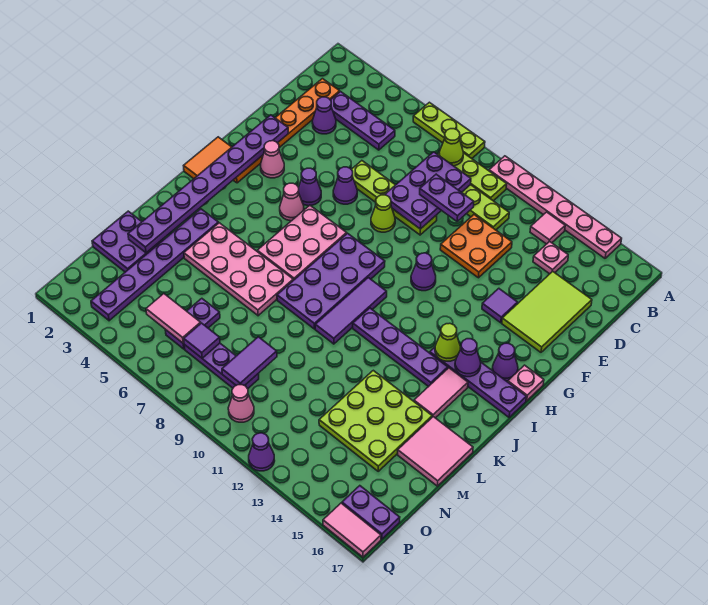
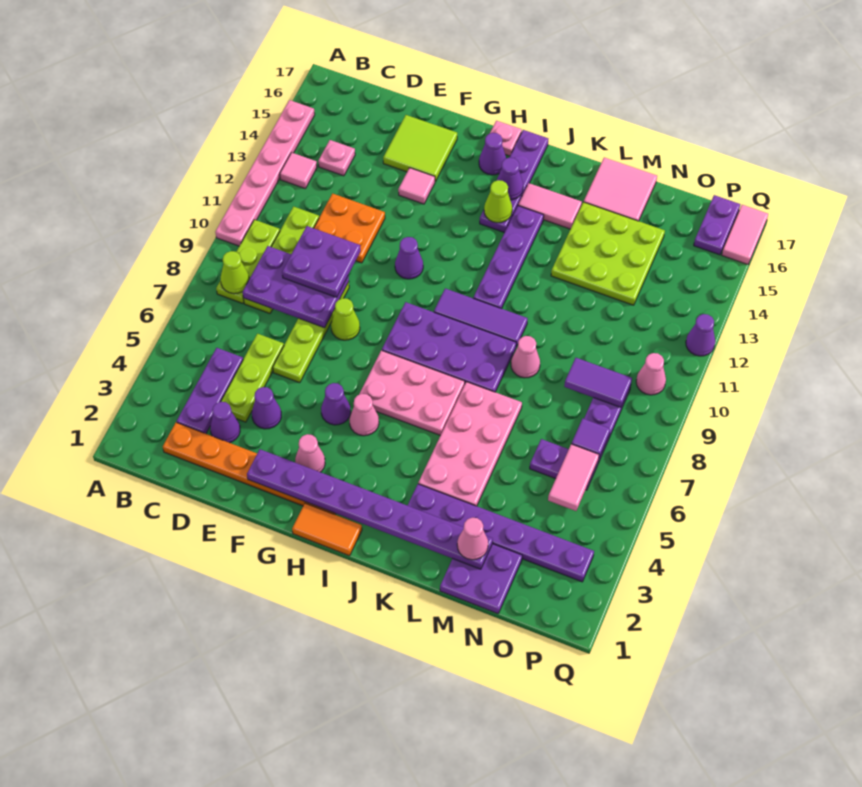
lime plate A6:A8 level 1 -> lime plate D4:D6 level 1
purple plate D9:D10 level 3 -> purple plate D9:E10 level 3
lime tile D15:F16 level 1 -> lime tile E15:F16 level 1
purple cone F6 level 1 -> purple cone E4 level 1
purple tile F14 level 1 -> pink tile F14 level 1
none -> pink cone L9 level 1
none -> pink cone M2 level 3

